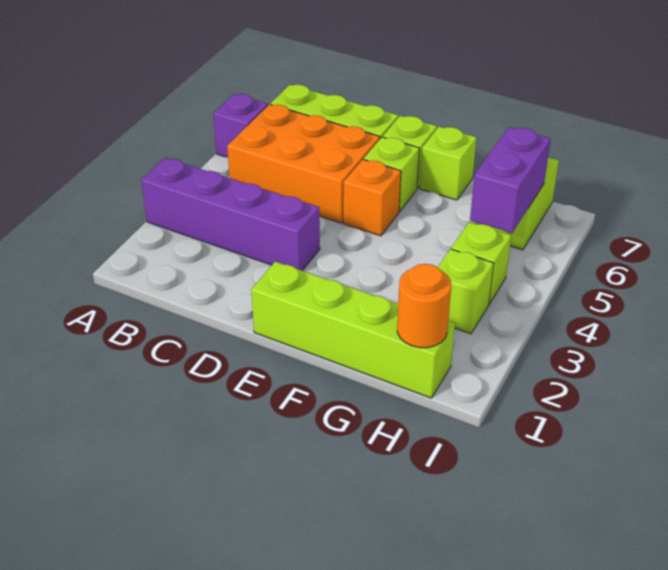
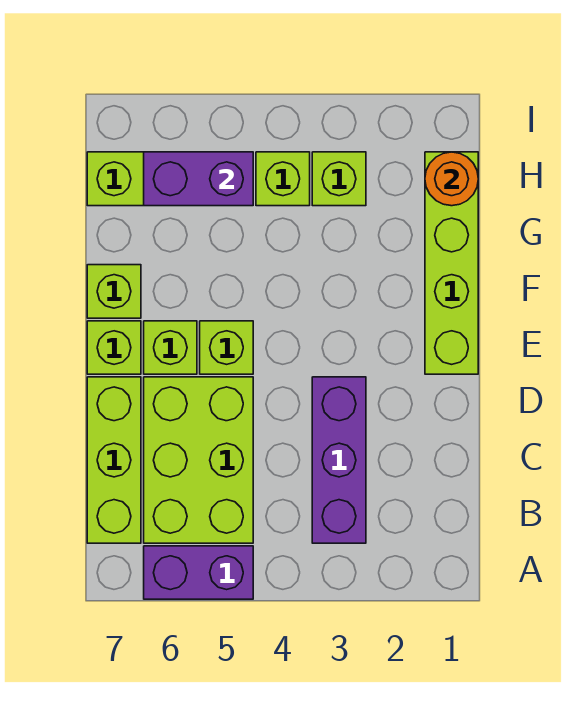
purple brick A3:D3 level 1 -> purple brick B3:D3 level 1
purple brick A6 level 1 -> purple brick A5:A6 level 1
orange brick B5:D6 level 1 -> lime brick B5:D6 level 1
orange brick E5 level 1 -> lime brick E5 level 1

